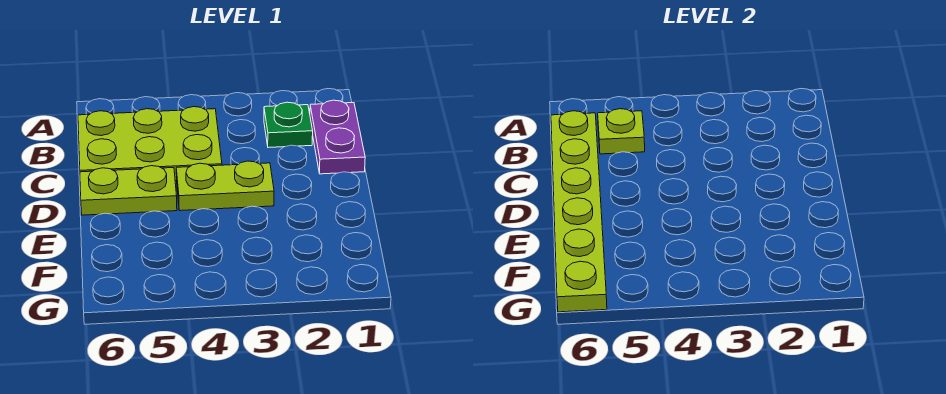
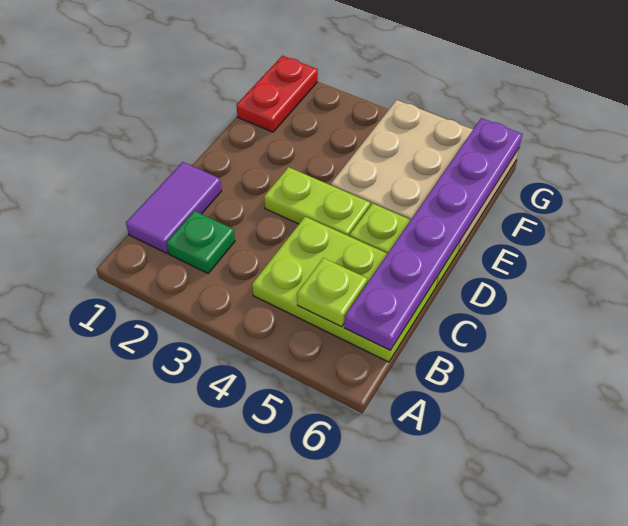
purple plate B1:C1 level 1 -> purple tile B1:C1 level 1
lime plate B6:G6 level 2 -> purple plate B6:G6 level 2
none -> tan plate E4:G6 level 1
none -> red plate F1:G1 level 1

